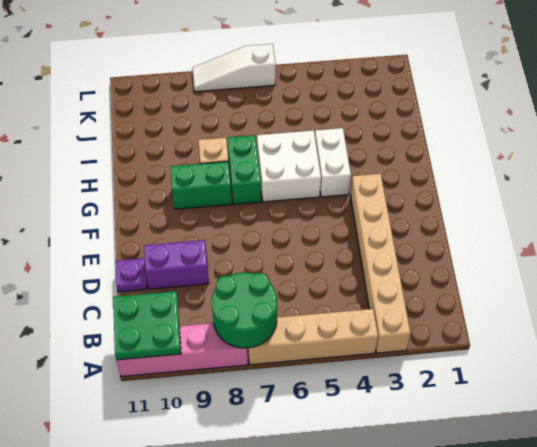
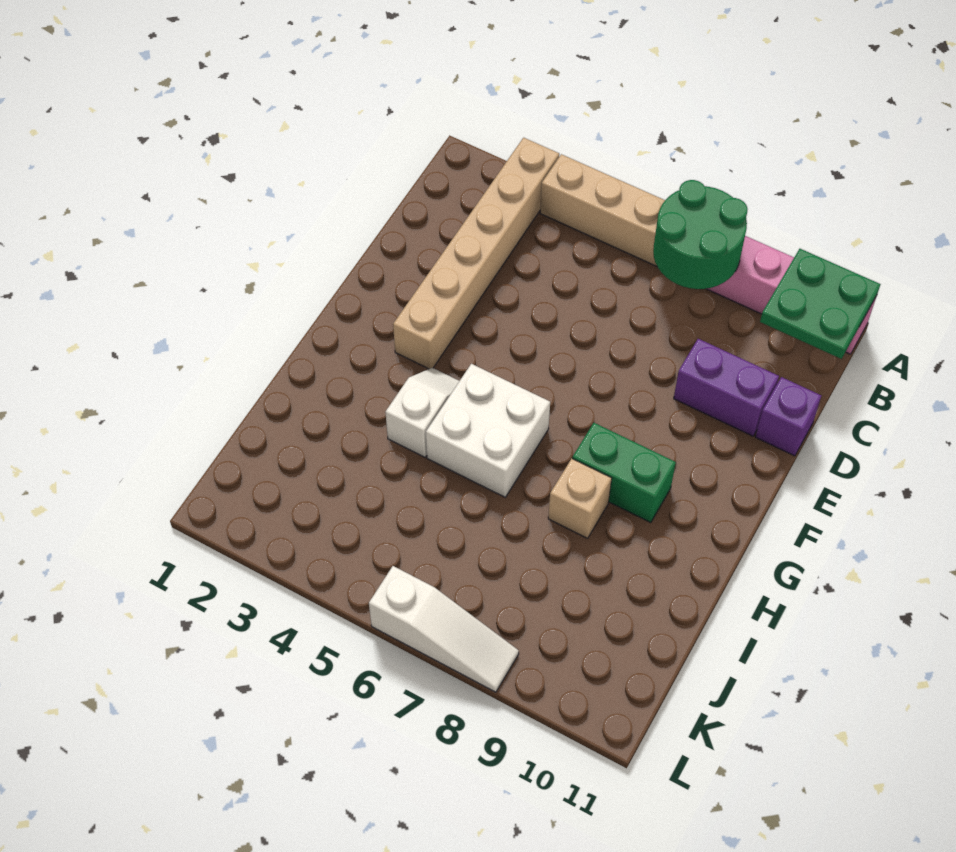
purple plate D11 level 1 -> purple brick D11 level 1
white brick G4:H4 level 1 -> white slope G4:H4 level 1 top H
green brick G7:H7 level 1 -> none

